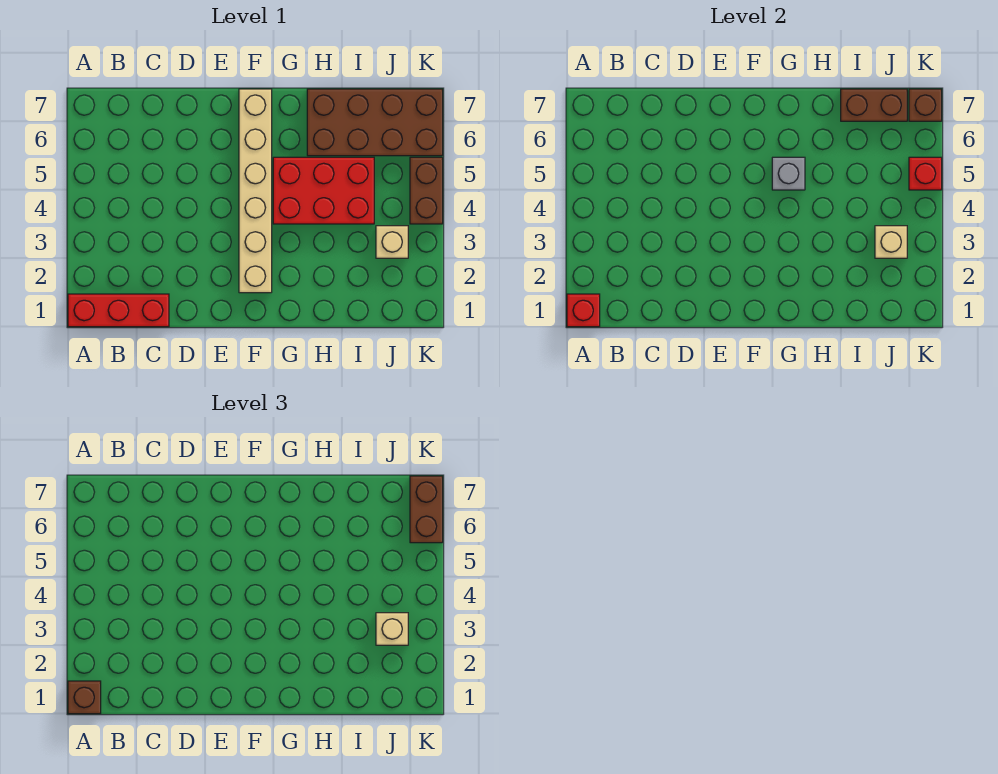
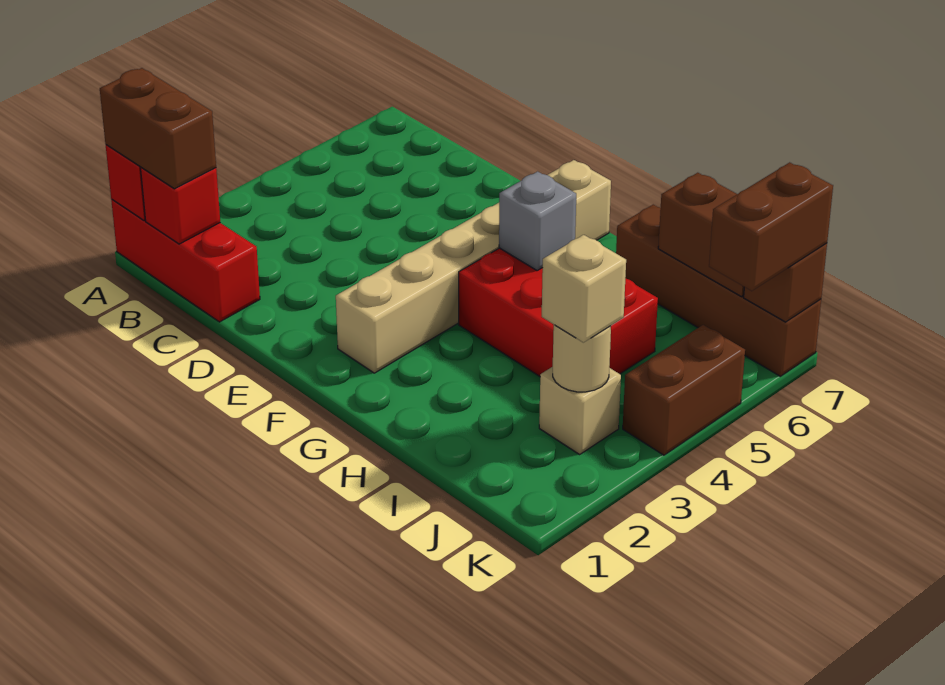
brown brick A1 level 3 -> brown brick A1:B1 level 3
brown brick H6:K7 level 1 -> brown brick H7:K7 level 1
tan brick J3 level 2 -> tan round brick J3 level 2
red brick K5 level 2 -> red brick B1 level 2

